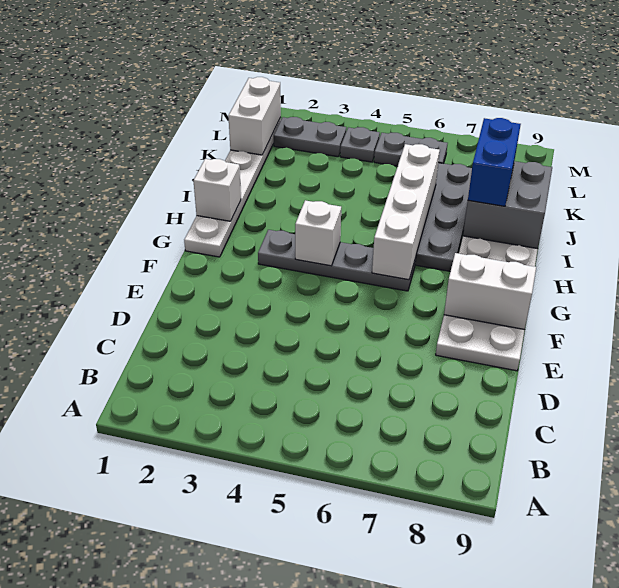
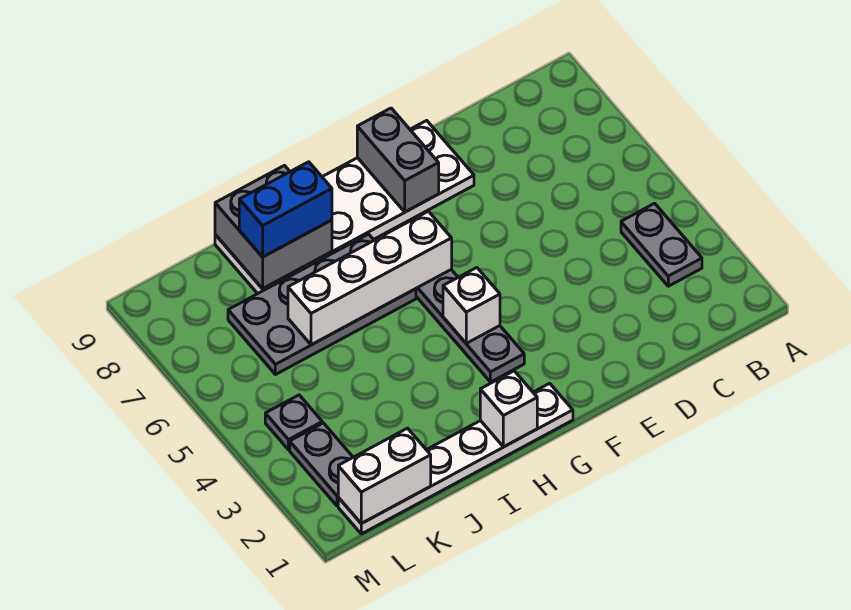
white brick F8:F9 level 2 -> grey brick F8:F9 level 2
grey plate L5:L6 level 1 -> grey plate B3:B4 level 1

